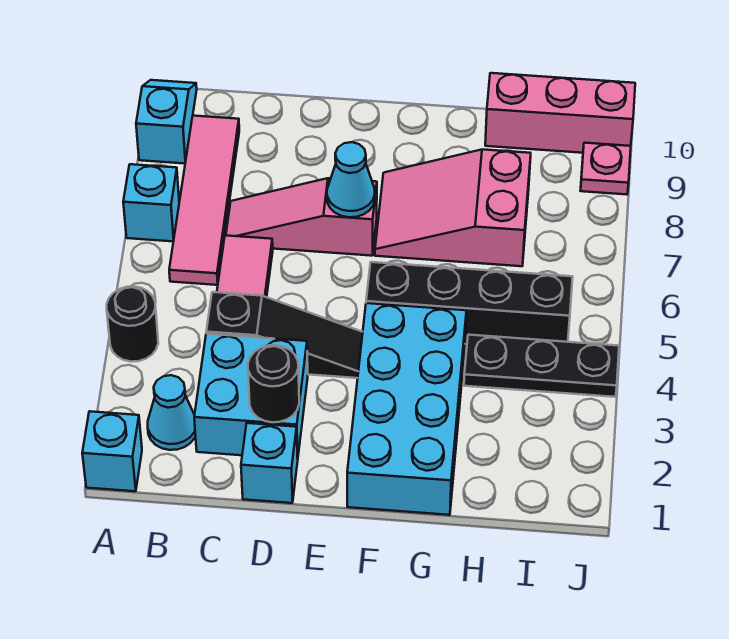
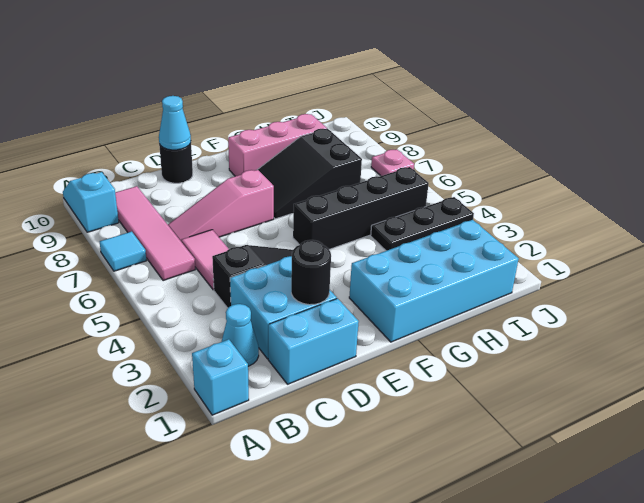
black round brick A4 level 1 -> black round brick D10 level 1
cyan brick A7 level 1 -> cyan tile A7 level 1
cyan brick D1 level 1 -> cyan brick C1:D1 level 1
cyan cone E7 level 2 -> cyan cone D10 level 2
cyan brick F1:G4 level 1 -> cyan brick F1:I2 level 1
pink slope F7:H8 level 1 top H -> black slope F7:H8 level 1 top H
pink brick H10:J10 level 1 -> pink brick F9:H9 level 1
pink plate J9 level 1 -> pink plate J7 level 1

